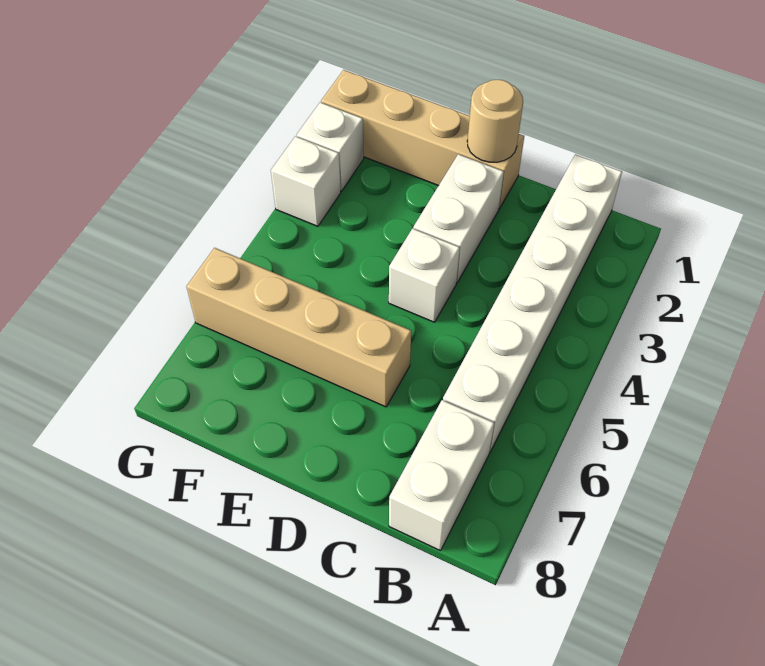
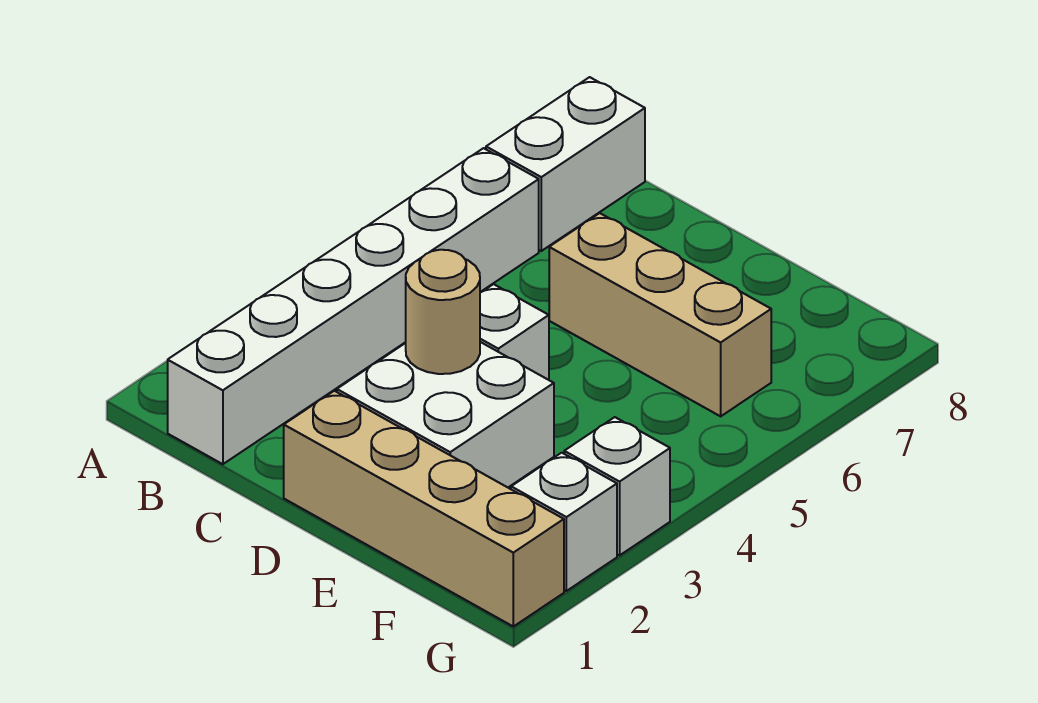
tan round brick D1 level 2 -> tan round brick D3 level 2
white brick D2:D3 level 1 -> white brick D2:E3 level 1
tan brick D6:G6 level 1 -> tan brick D6:F6 level 1

